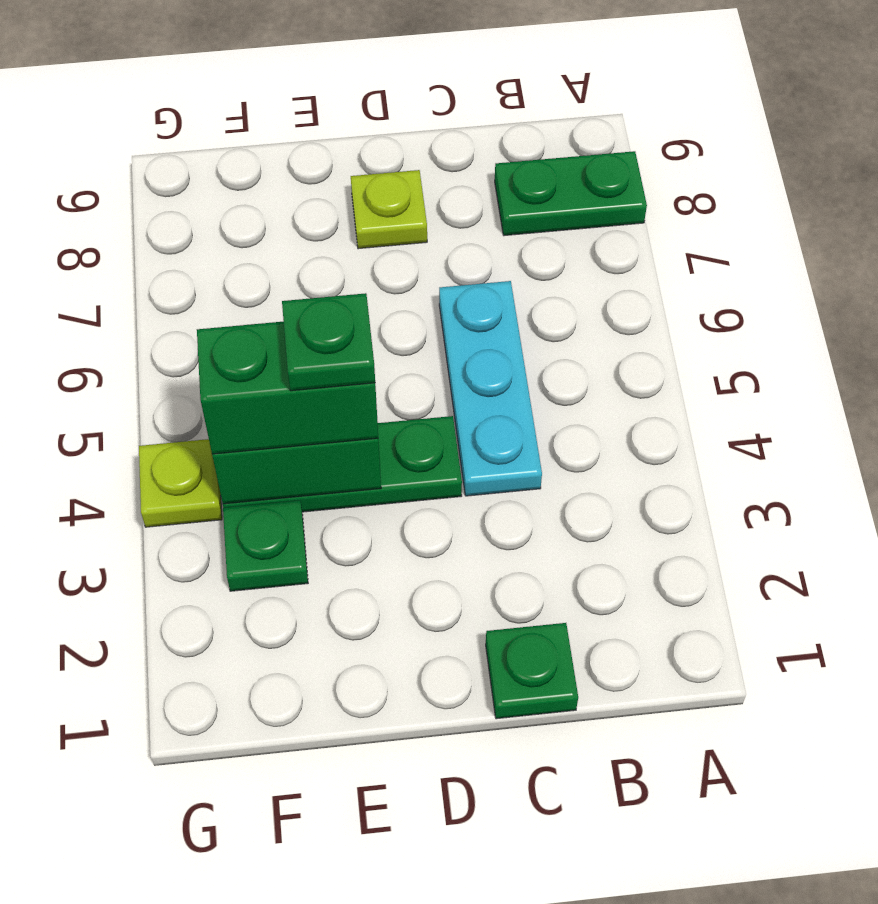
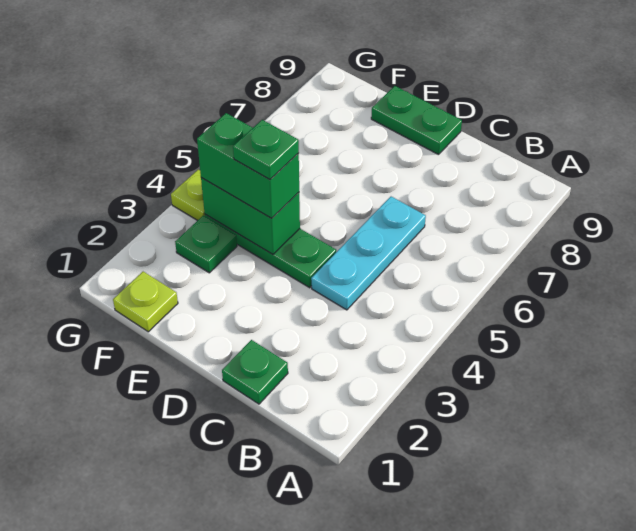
green plate A8:B8 level 1 -> green plate D9:E9 level 1
lime plate D8 level 1 -> lime plate F1 level 1

